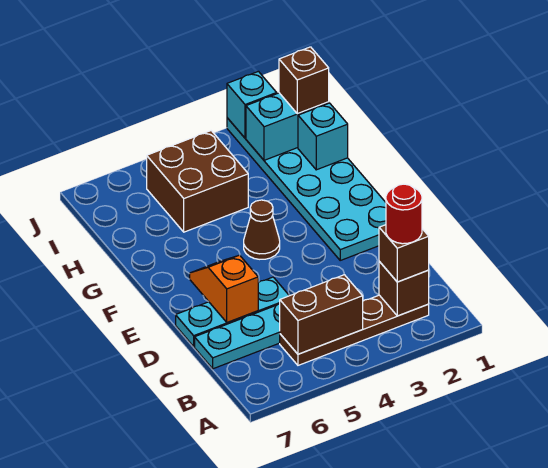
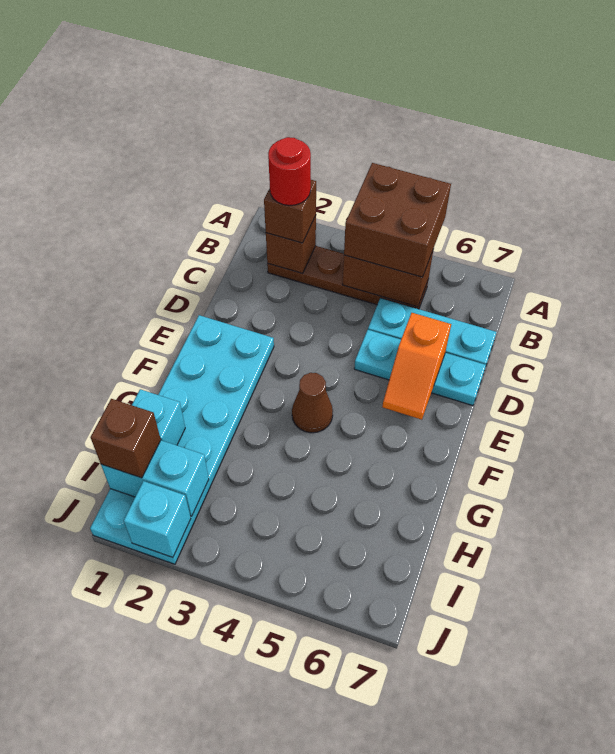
brown brick H4:I5 level 1 -> brown brick A4:B5 level 3

